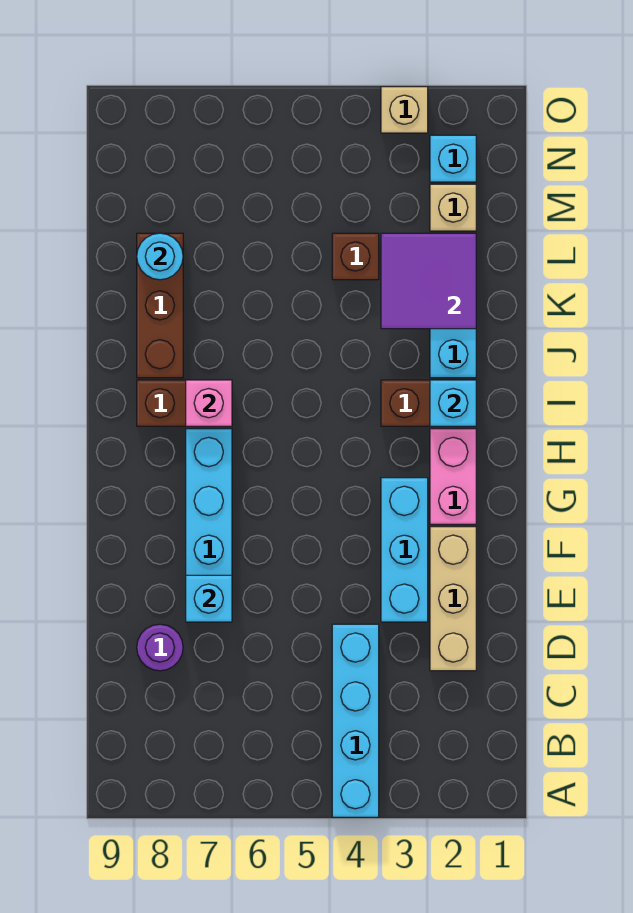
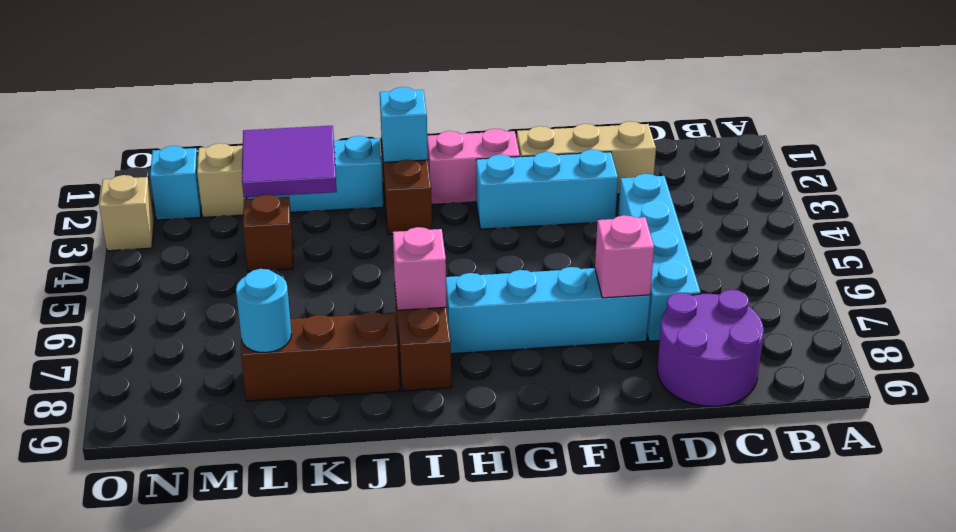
cyan brick A4:D4 level 1 -> cyan brick D4:D7 level 1
purple round brick D8 level 1 -> purple round brick C8:D9 level 1
cyan brick E7 level 2 -> pink brick E7 level 2

